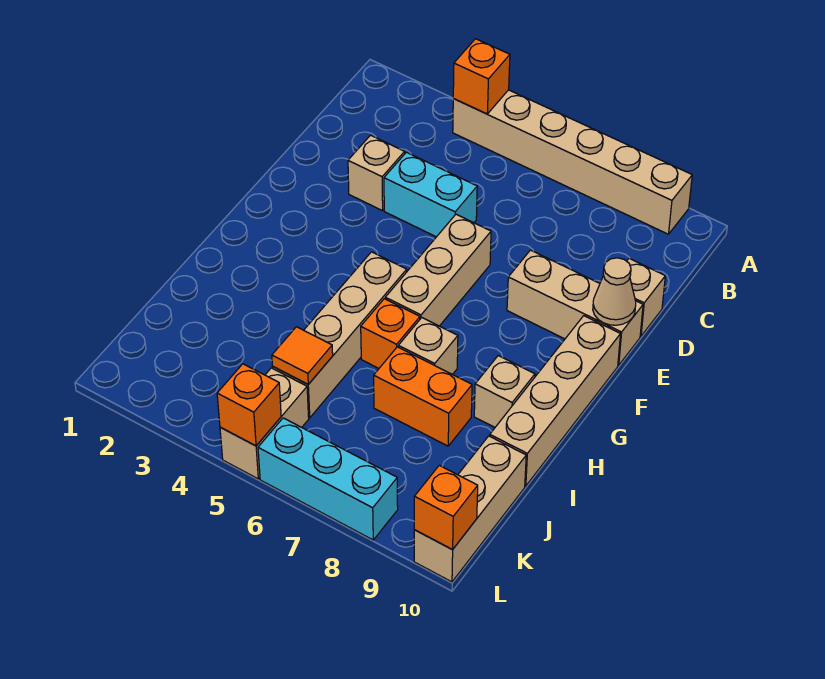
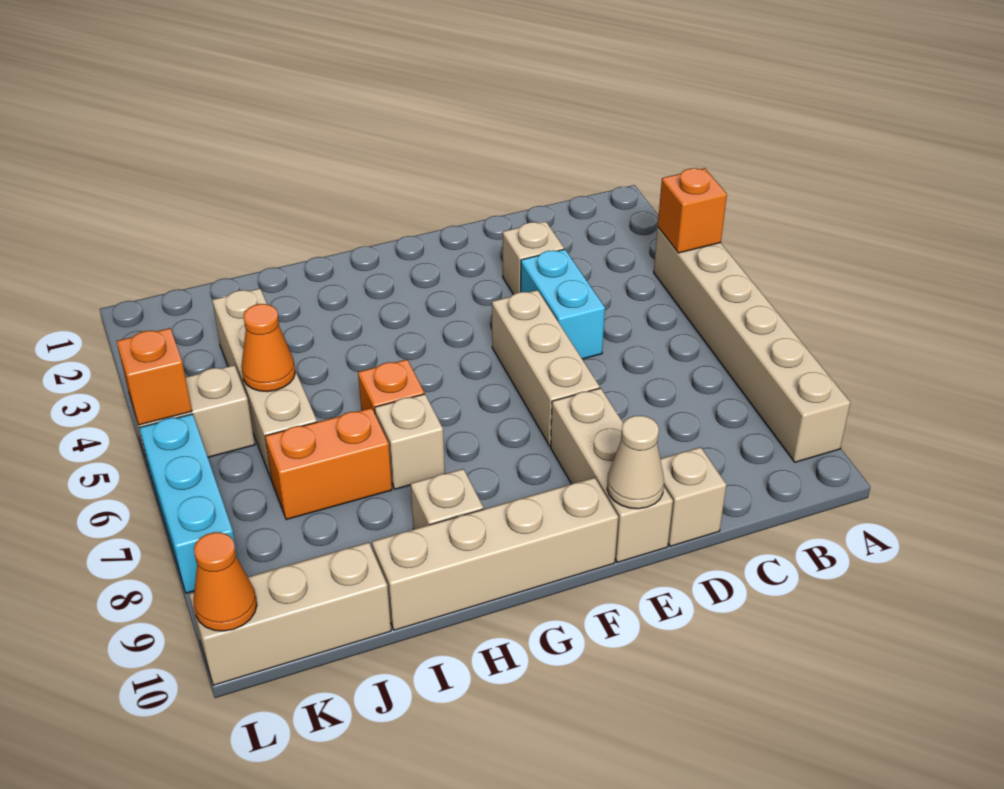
tan brick E6:G6 level 1 -> tan brick E5:E7 level 1
tan brick G5:J5 level 1 -> tan brick J3:J6 level 1
orange brick I7:I8 level 1 -> orange brick I7:J7 level 1
orange tile J5 level 2 -> orange cone J5 level 2
orange brick L10 level 2 -> orange cone L10 level 2

